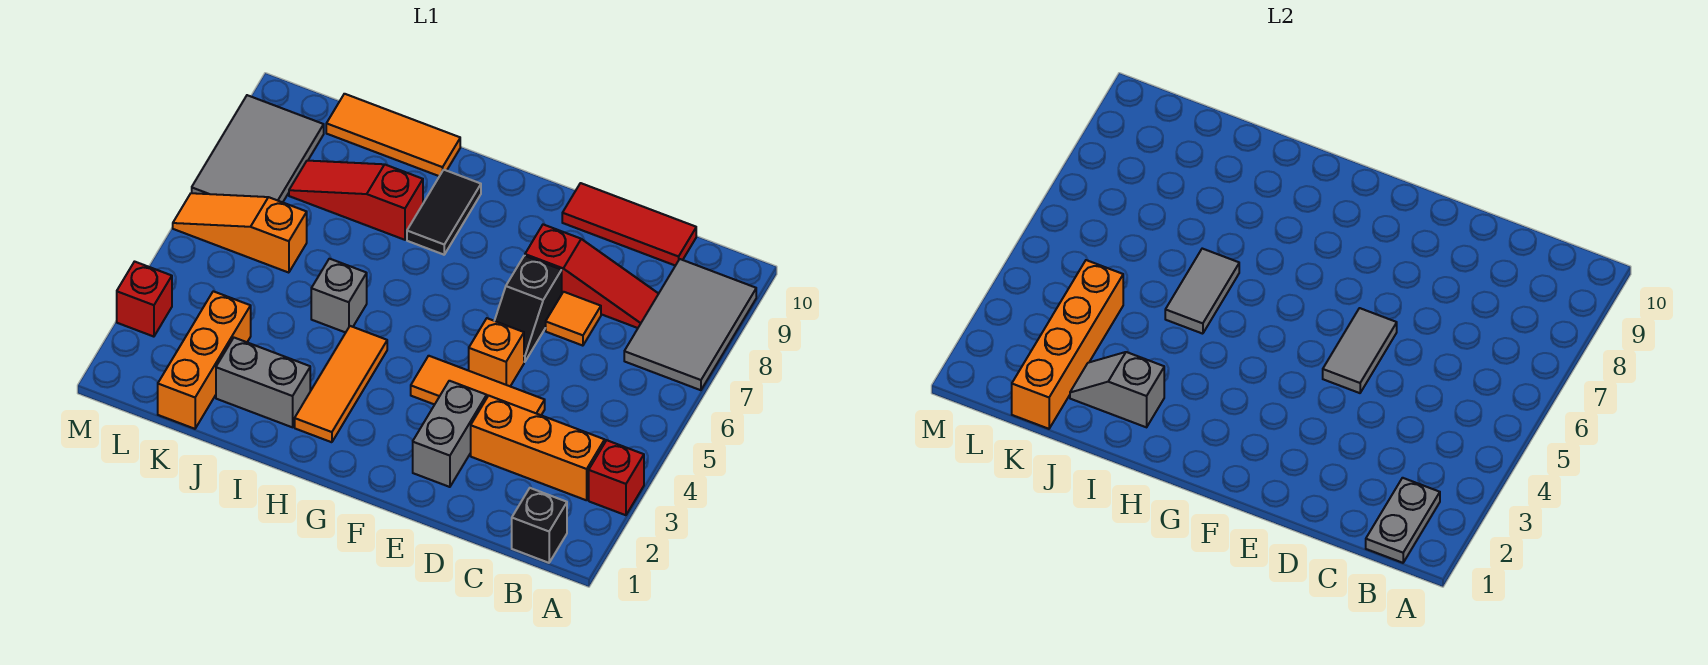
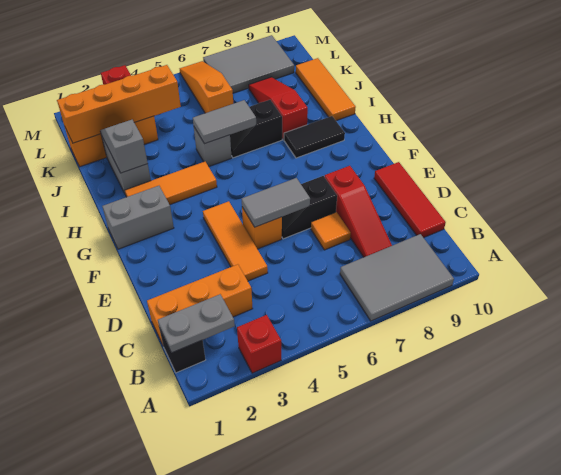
orange brick B3:D3 level 1 -> orange brick C1:C3 level 1
grey brick E2:E3 level 1 -> grey brick G1:G2 level 1
none -> black slope I6:I7 level 1 top 7

